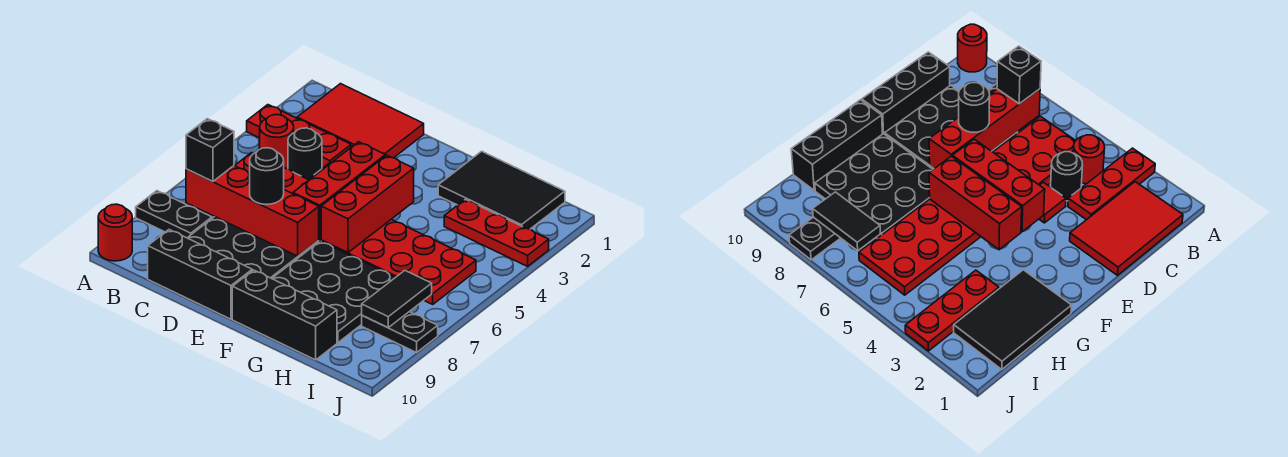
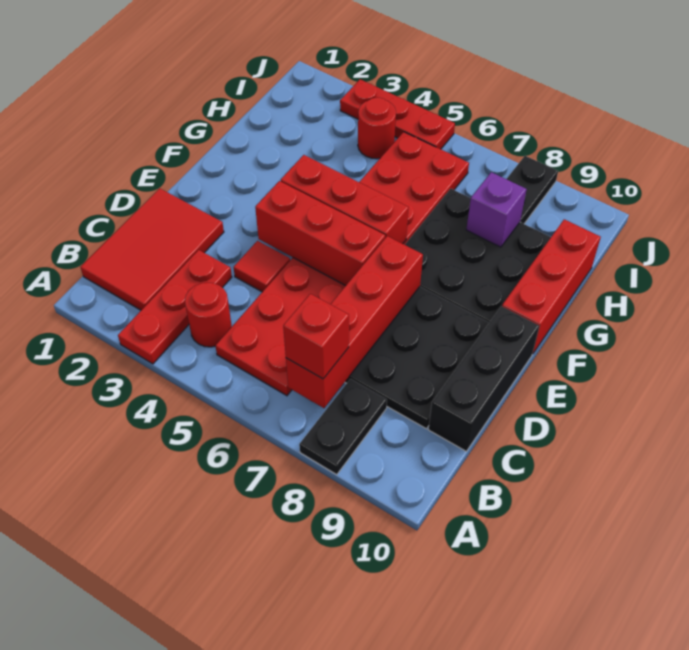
red round brick A10 level 1 -> red round brick I4 level 1
black brick B7 level 3 -> red brick B7 level 3
black round brick C4 level 1 -> none
black round brick D7 level 3 -> none
black brick F10:H10 level 1 -> red brick F10:H10 level 1
black tile G1:I2 level 1 -> none
red plate H3:J3 level 1 -> red plate J3:J5 level 1
none -> purple brick H8 level 2
black tile I7:I8 level 2 -> none

